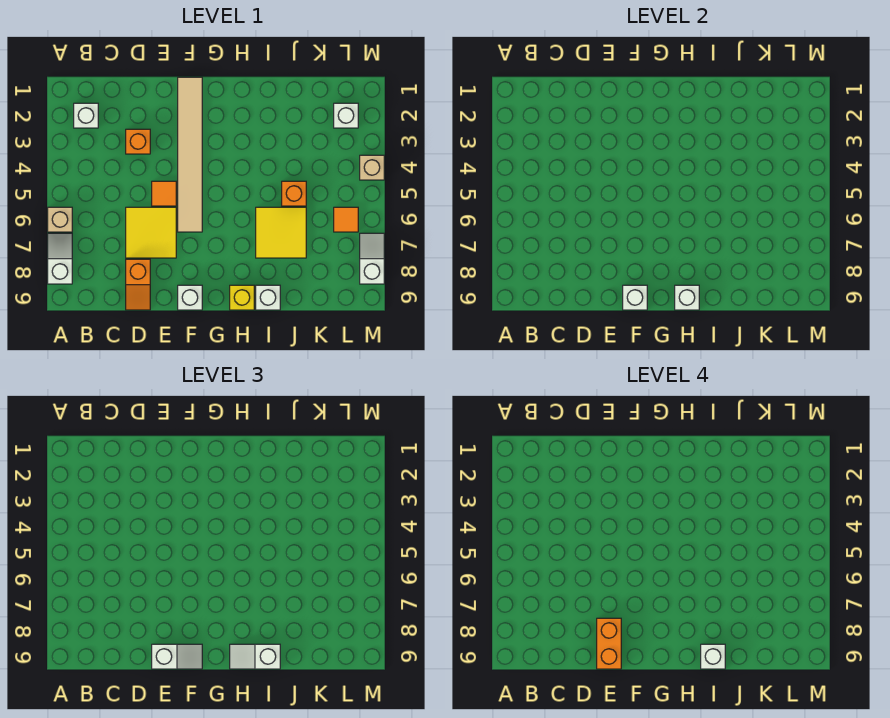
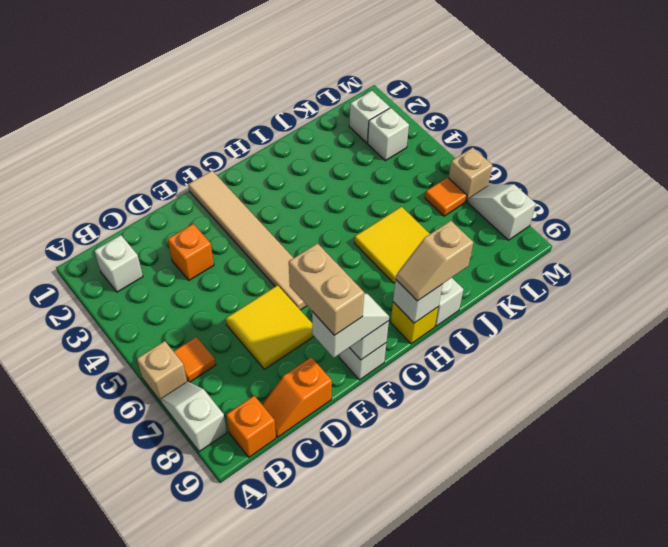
orange slope D8:D9 level 1 top 8 -> orange slope C9:D9 level 1 top D
orange tile E5 level 1 -> orange tile B6 level 1
orange brick E8:E9 level 4 -> tan brick E8:E9 level 4
white slope H9:I9 level 3 top I -> tan slope H9:I9 level 3 top I
white brick I9 level 4 -> white brick L3 level 1
orange brick J5 level 1 -> orange brick B9 level 1
tan brick M4 level 1 -> tan brick M6 level 1

